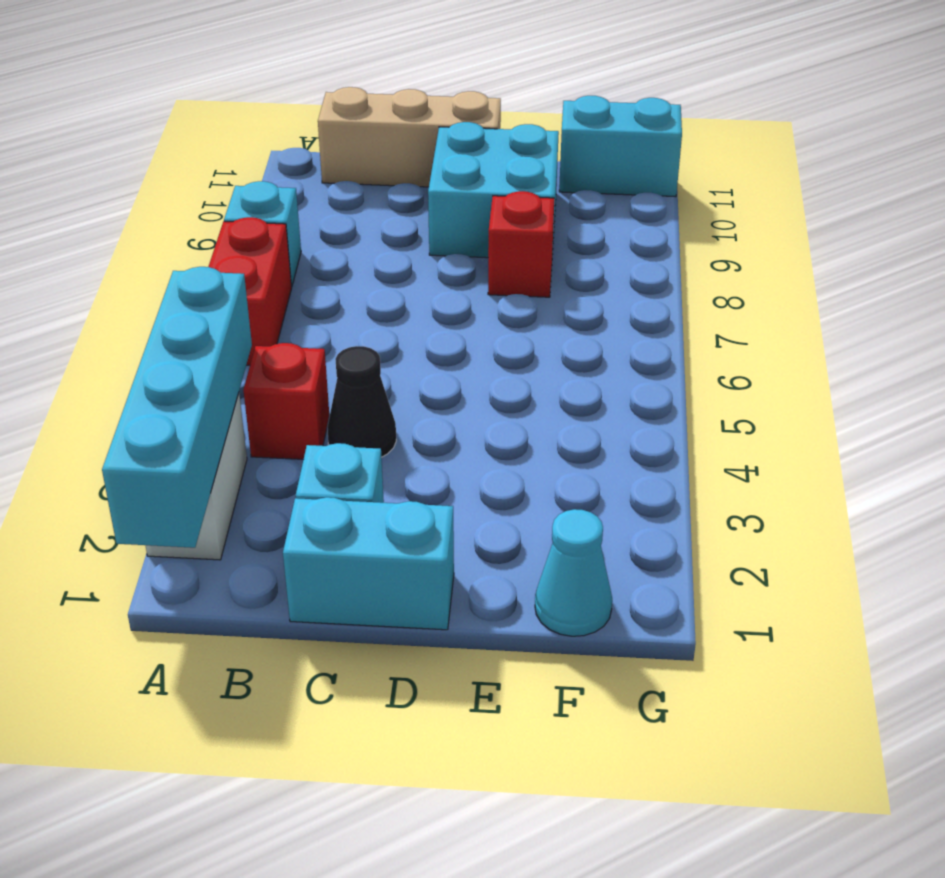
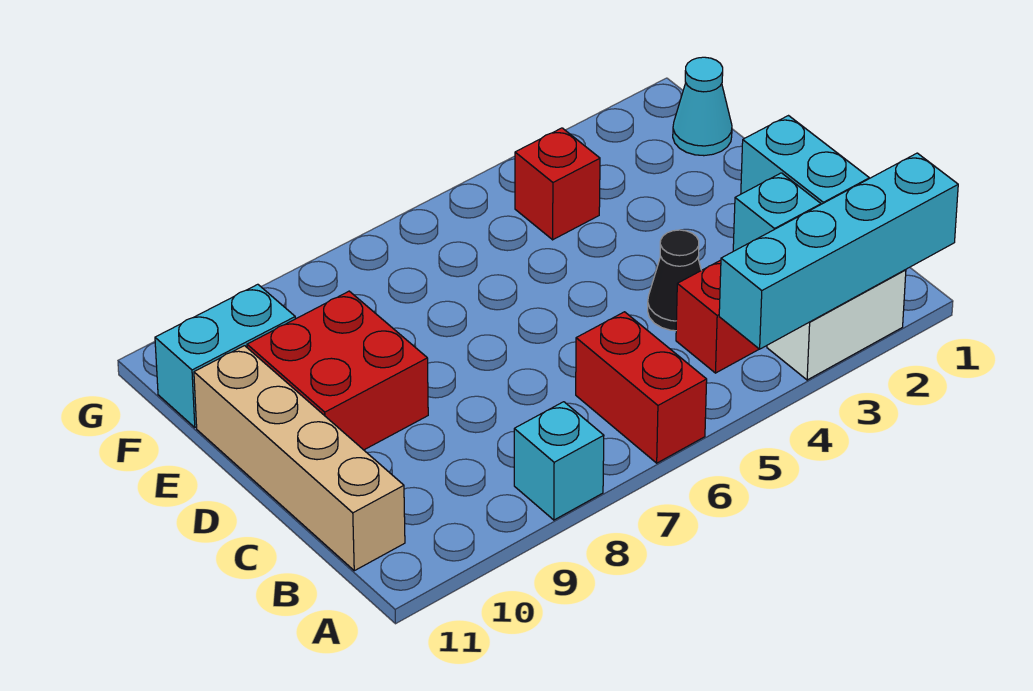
red brick A6:A7 level 1 -> red brick A6:B6 level 1
tan brick B11:D11 level 1 -> tan brick B11:E11 level 1
cyan brick D9:E10 level 1 -> red brick D9:E10 level 1
red brick E8 level 1 -> red brick F4 level 1
cyan brick F11:G11 level 1 -> cyan brick F10:F11 level 1

